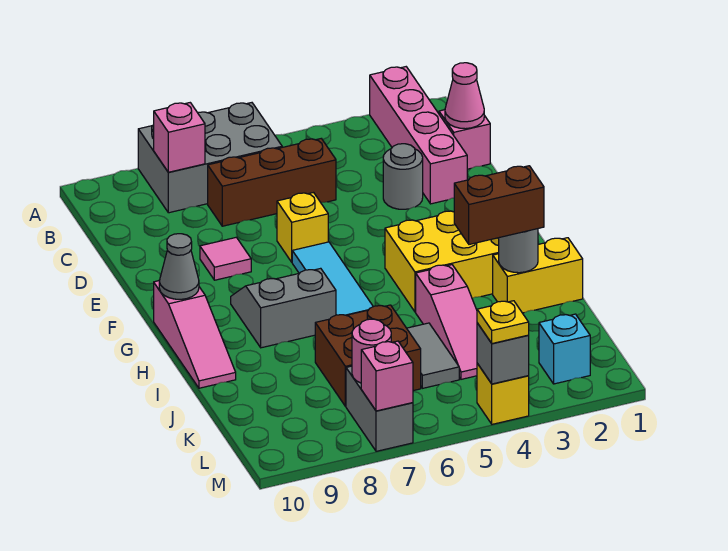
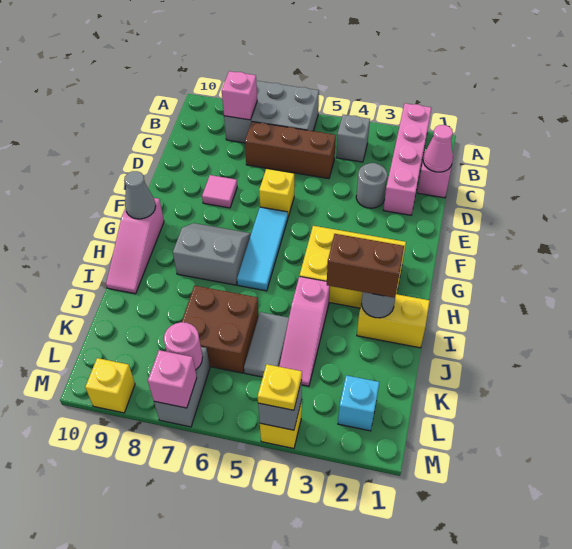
none -> grey brick B4 level 1
none -> yellow brick M9 level 1

